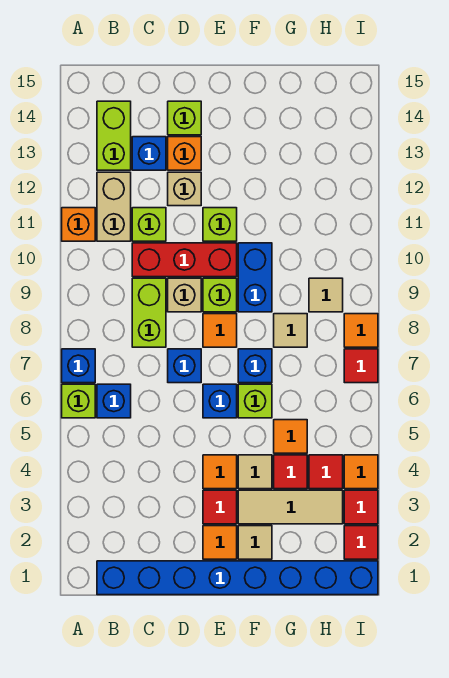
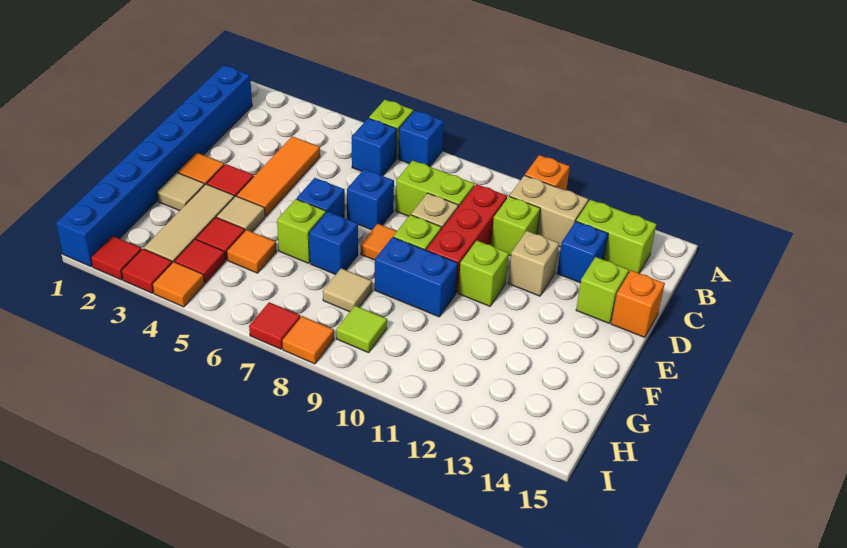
orange brick D13 level 1 -> orange brick D15 level 1
orange tile E4 level 1 -> orange tile C4:E4 level 1
tan tile H9 level 1 -> lime tile H9 level 1

